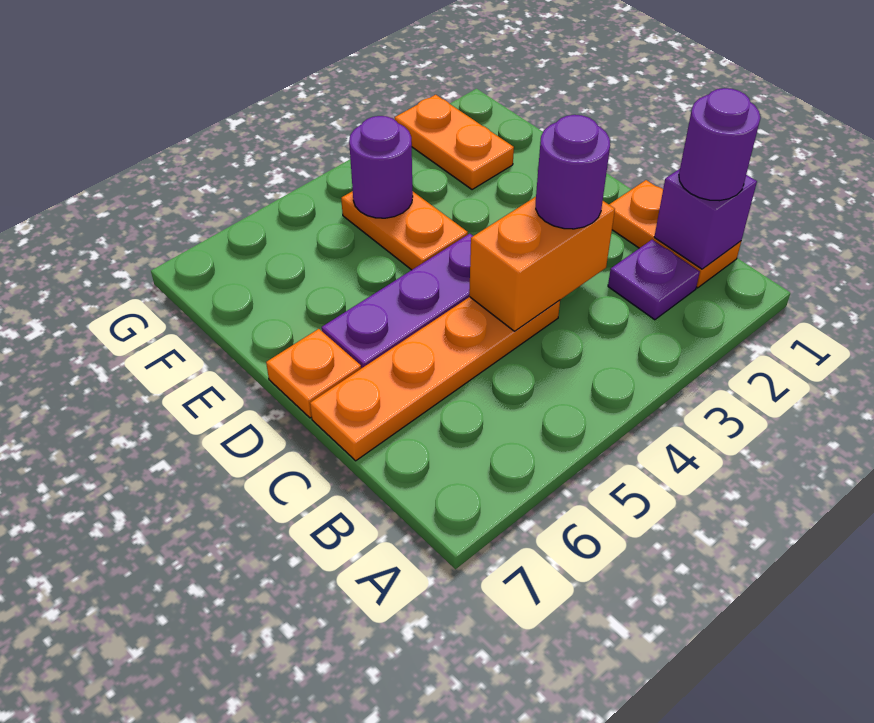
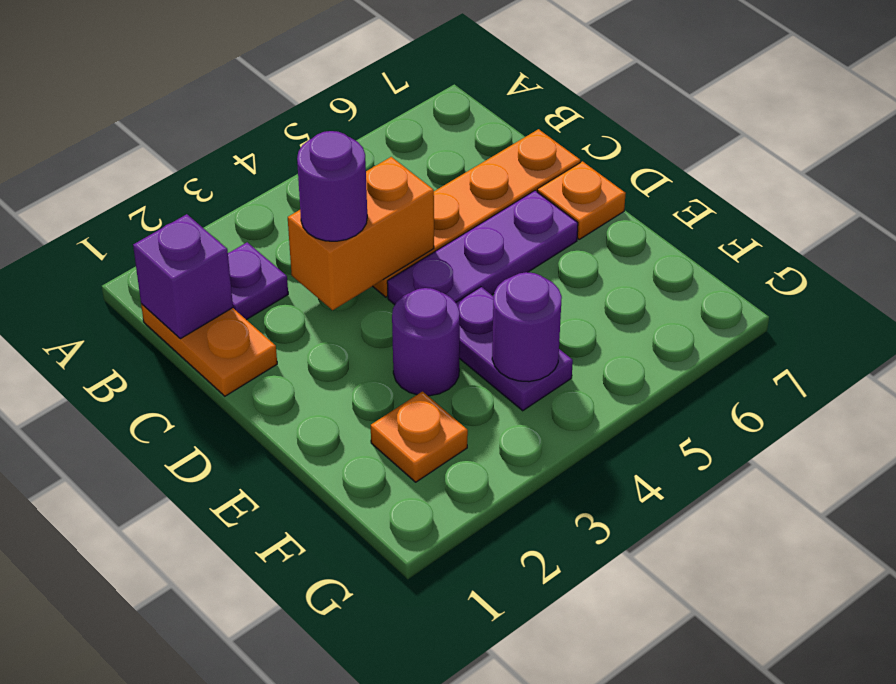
purple round brick B1 level 3 -> purple round brick E3 level 1
orange plate E4:F4 level 1 -> purple plate E4:F4 level 1
orange plate F2:G2 level 1 -> orange plate F2 level 1

